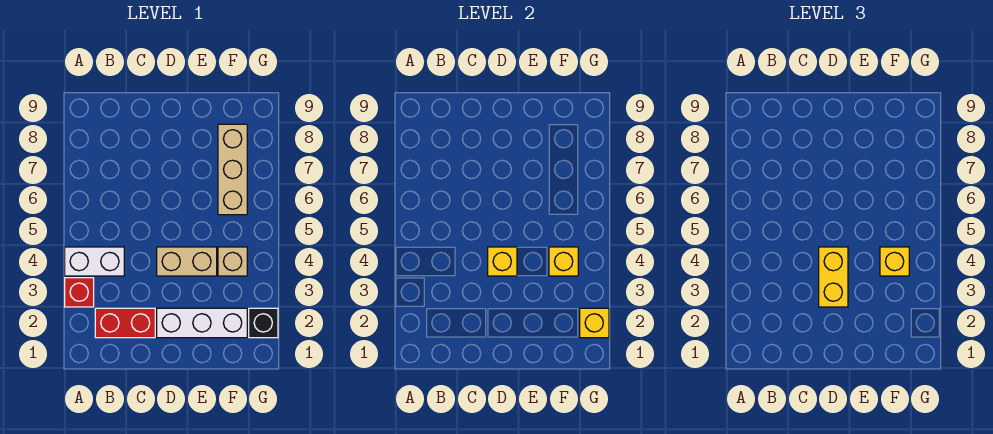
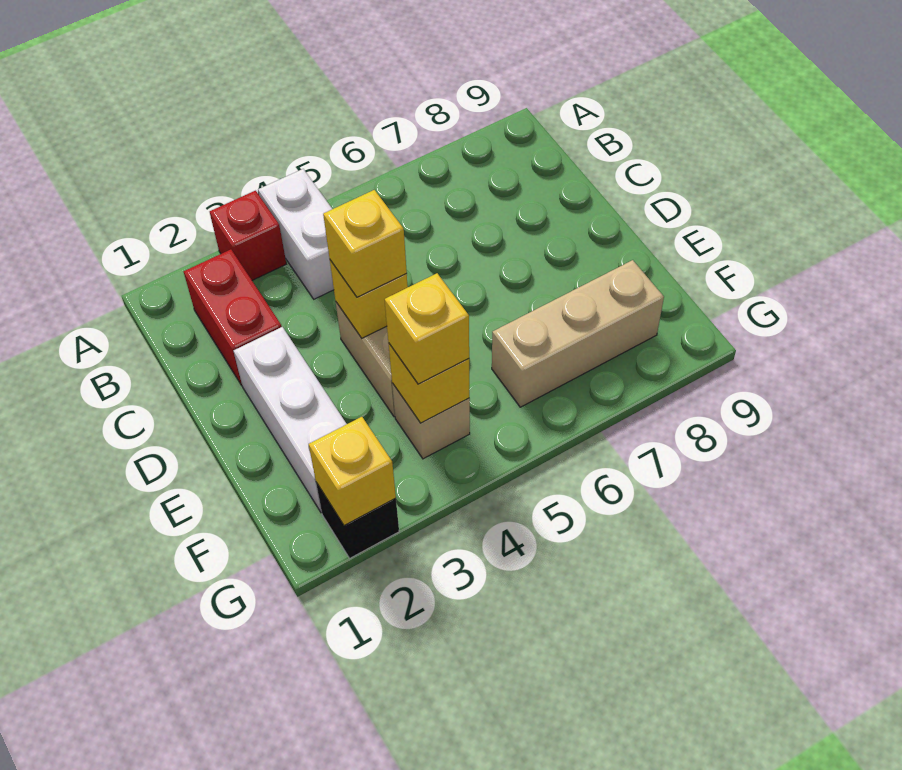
yellow brick D3:D4 level 3 -> yellow brick D4 level 3

